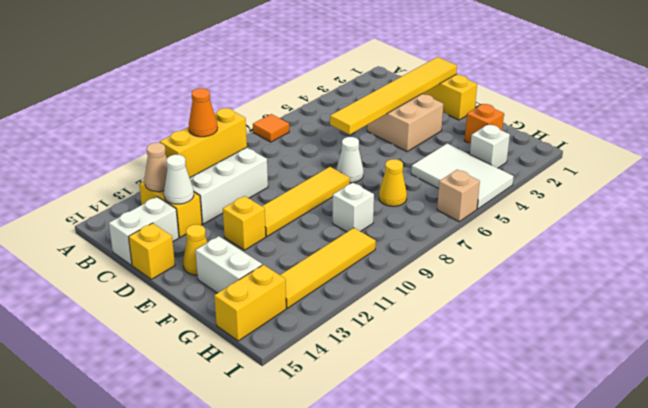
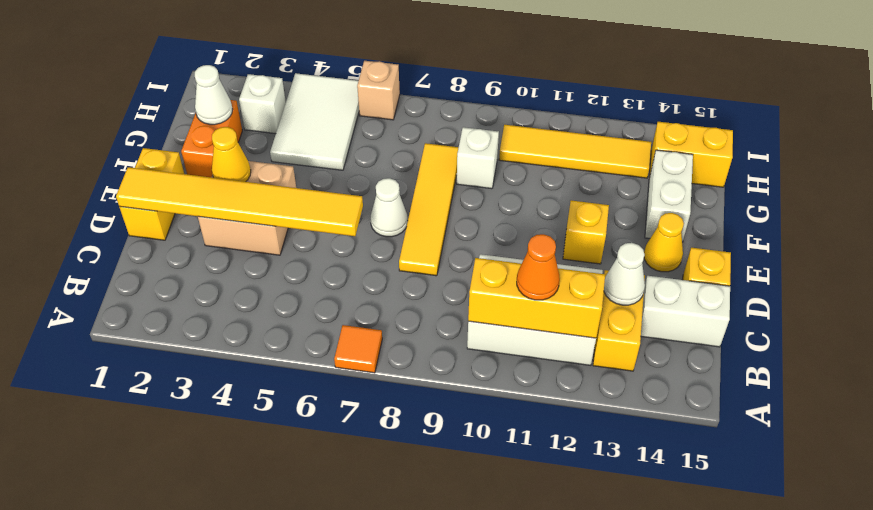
tan cone B13 level 2 -> none
yellow tile E8:E11 level 1 -> yellow tile D8:G8 level 1
orange brick G2 level 1 -> orange brick F2:G2 level 1
none -> white cone G2 level 2
yellow cone G7 level 1 -> yellow cone E3 level 2

